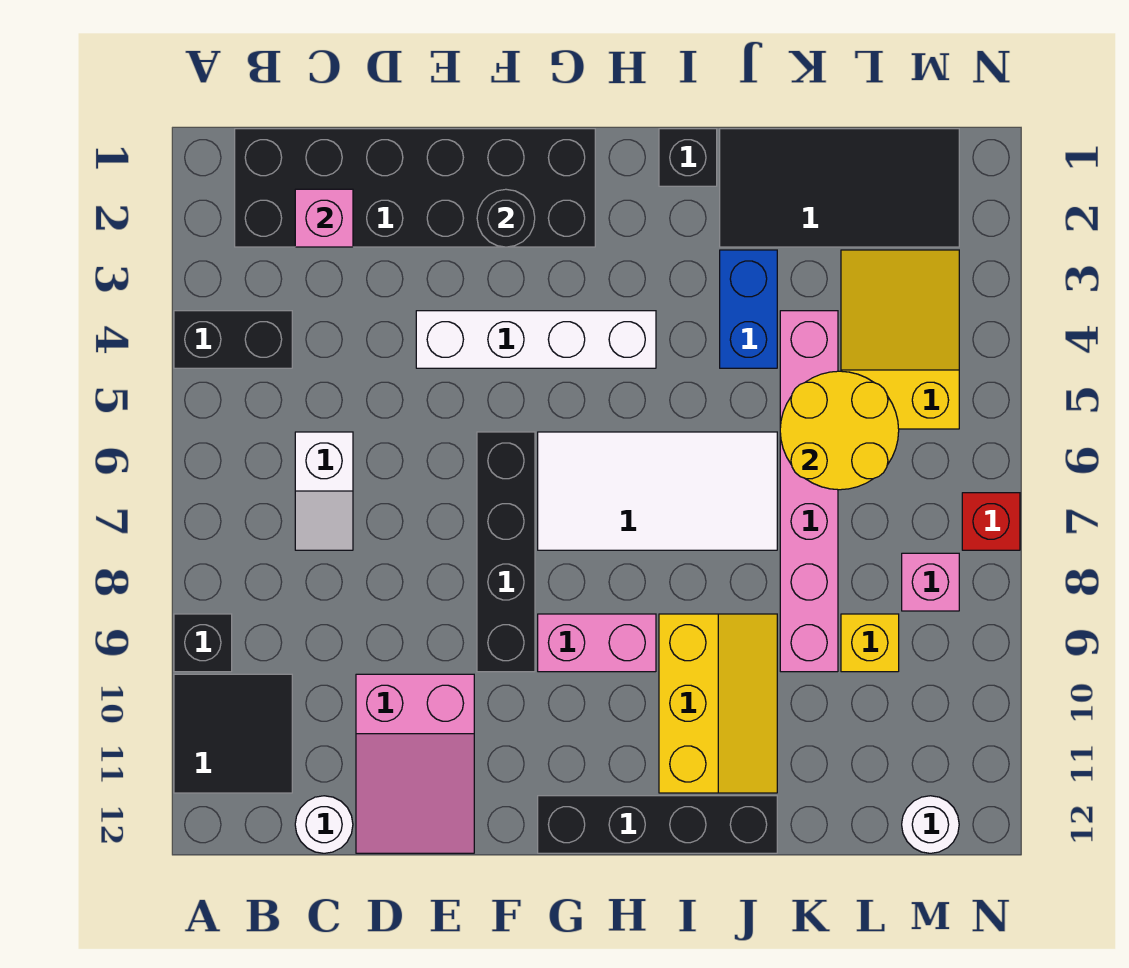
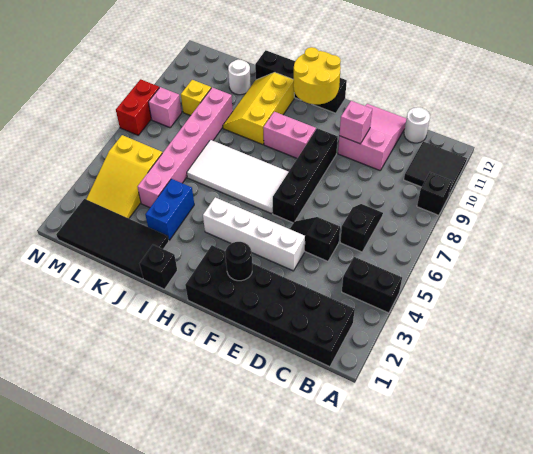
pink brick C2 level 2 -> pink brick E10 level 2
white slope C6:C7 level 1 top 6 -> black slope C6:C7 level 1 top 6
none -> black slope D5:E5 level 1 top D
yellow round brick K5:L6 level 2 -> yellow round brick G11:H12 level 2
white round brick M12 level 1 -> white round brick K11 level 1
red brick N7 level 1 -> red brick N7:N8 level 1

